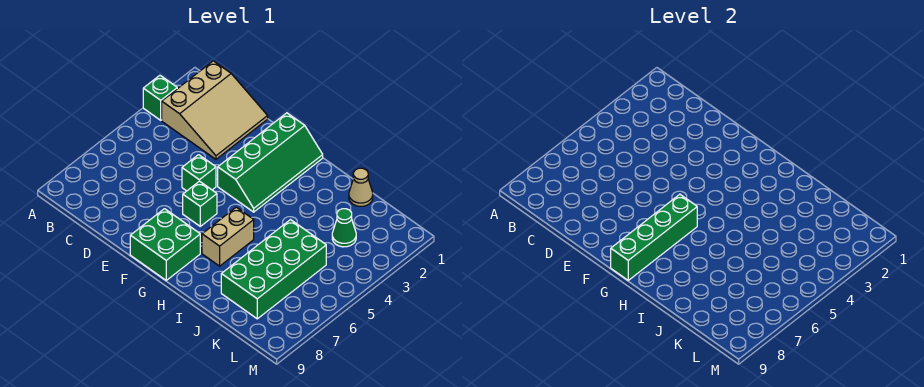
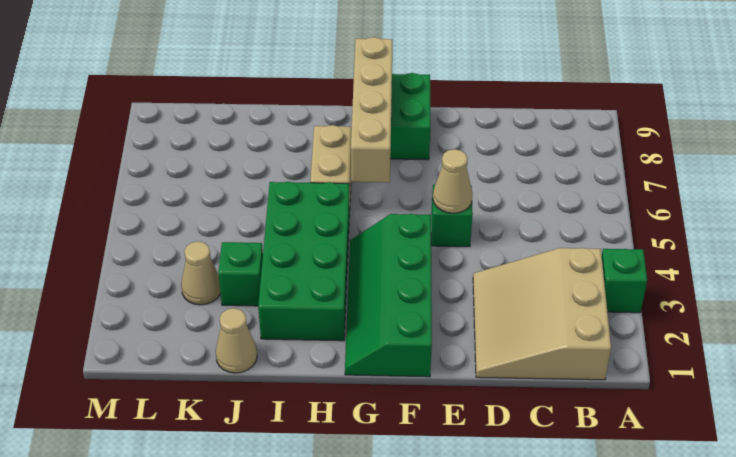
none -> tan cone E5 level 2
green brick F6 level 1 -> green brick J3 level 1
green brick G6:G9 level 2 -> tan brick G6:G9 level 2
green brick J5:K8 level 1 -> green brick H2:I5 level 1
green cone K3 level 1 -> tan cone K3 level 1

